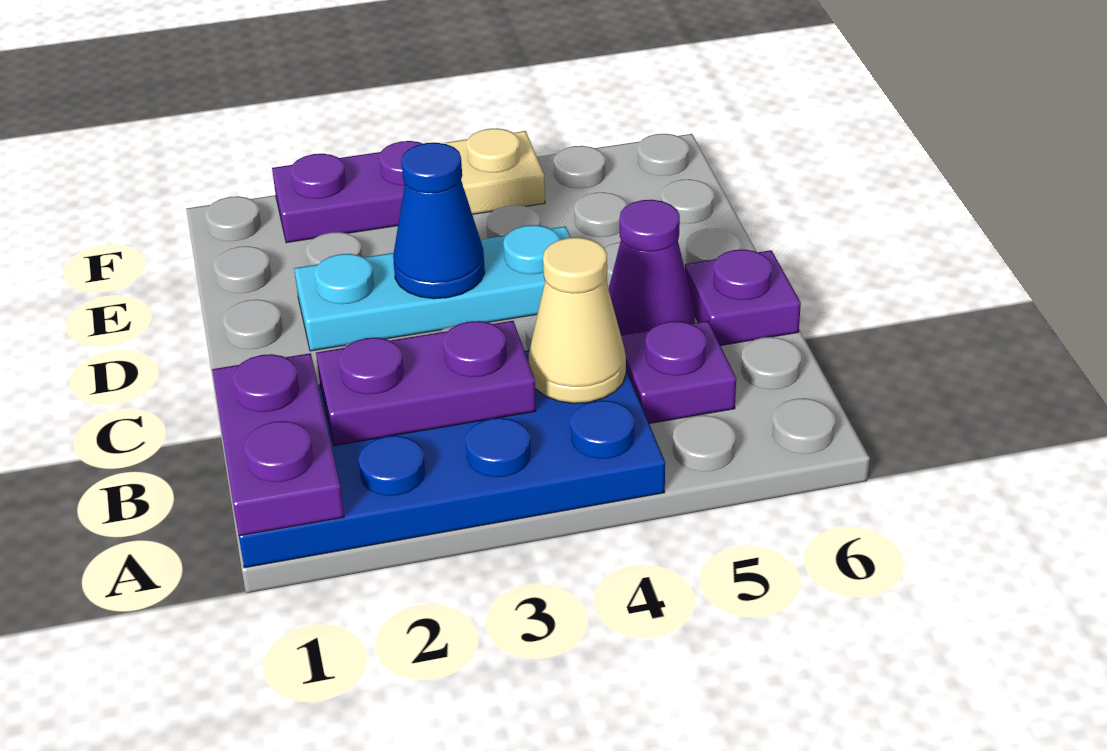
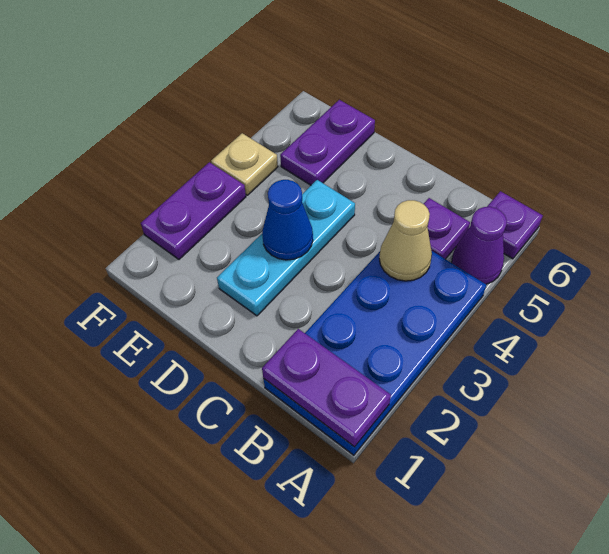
purple plate B2:B3 level 2 -> purple plate E5:E6 level 1
purple cone C5 level 1 -> purple cone A5 level 1
purple plate C6 level 1 -> purple plate A6 level 1

